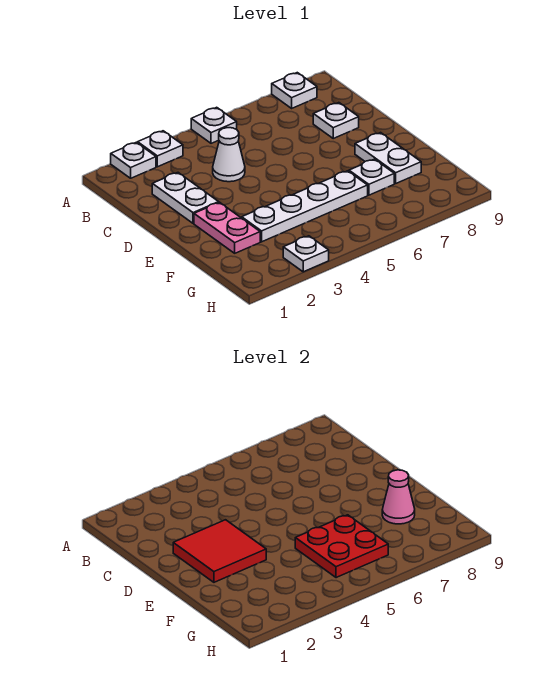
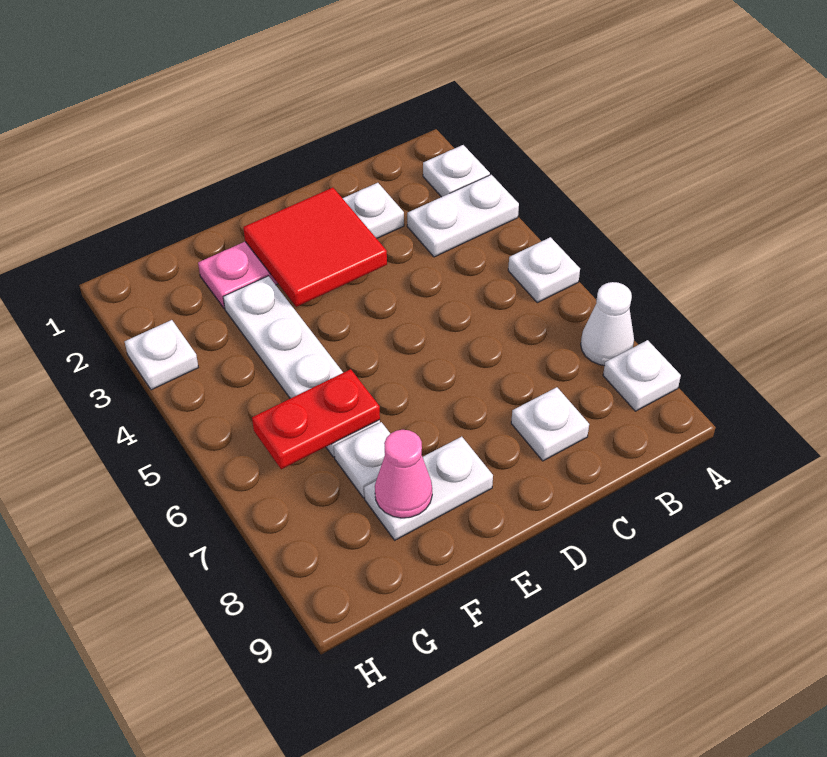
white plate A3 level 1 -> white plate A3:B3 level 1
white cone C4 level 1 -> white cone A7 level 1
red plate F5:G6 level 2 -> red plate F6:G6 level 2

